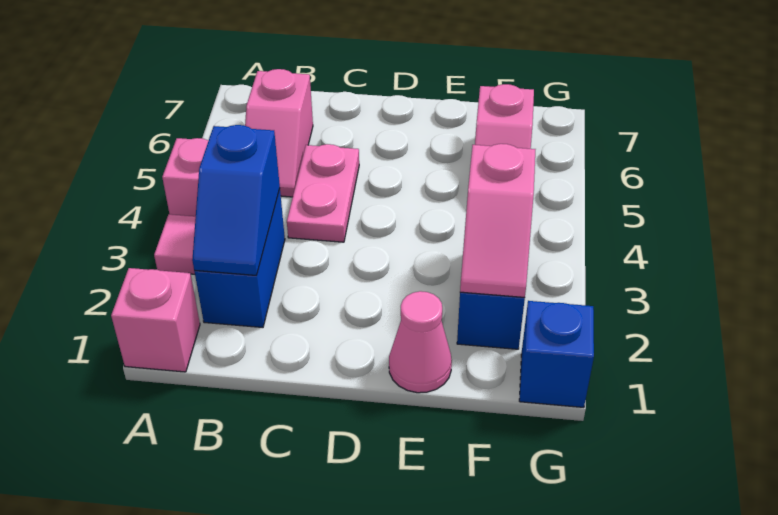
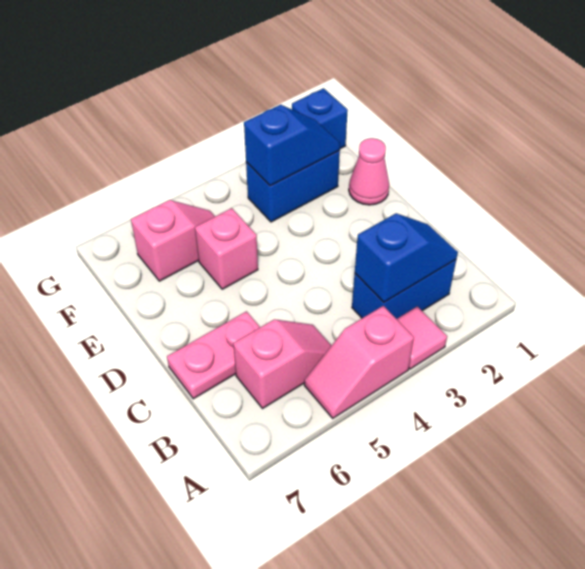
pink brick A1 level 1 -> pink brick E5 level 1
pink plate C4:C5 level 1 -> pink plate C6:C7 level 1
pink slope F2:F3 level 2 top 3 -> blue slope F2:F3 level 2 top 3

